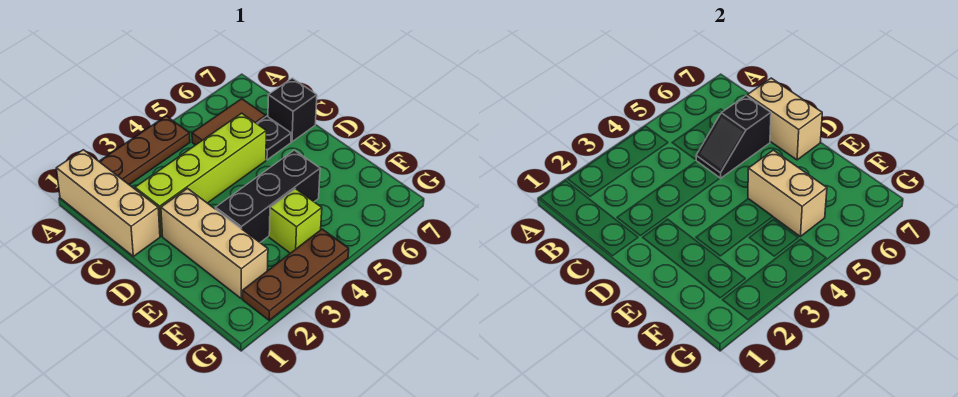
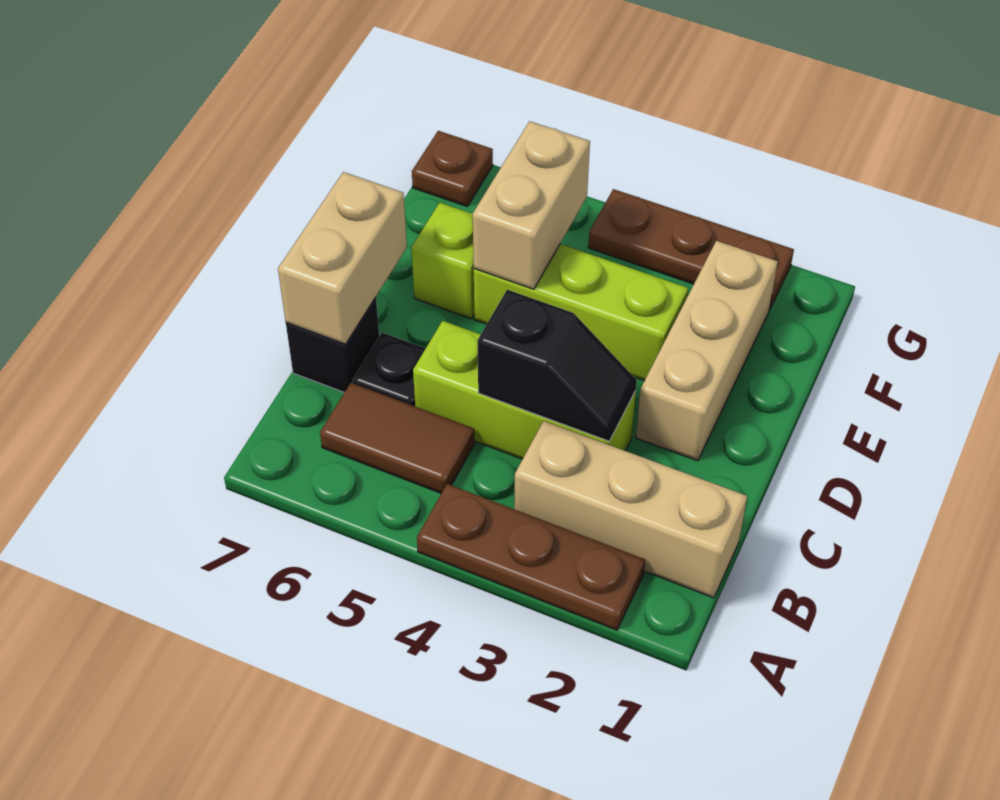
tan brick A1:C1 level 1 -> tan brick B1:B3 level 1
lime brick C2:C5 level 1 -> lime brick C3:C5 level 1
black slope C5:C6 level 2 top 6 -> black slope C3:C4 level 2 top 4
black brick E3:E5 level 1 -> lime brick E3:E5 level 1
lime brick F4 level 1 -> lime brick E6 level 1
none -> brown plate G7 level 1

